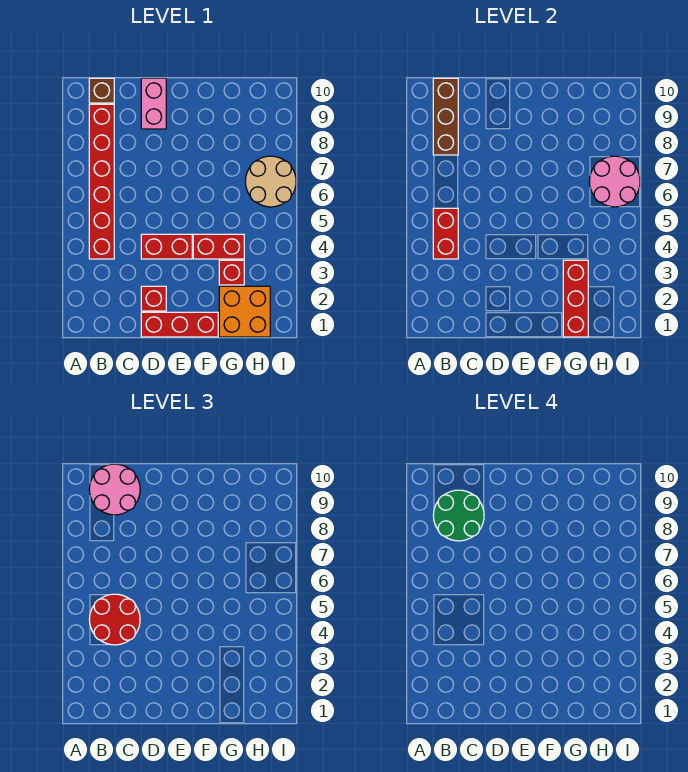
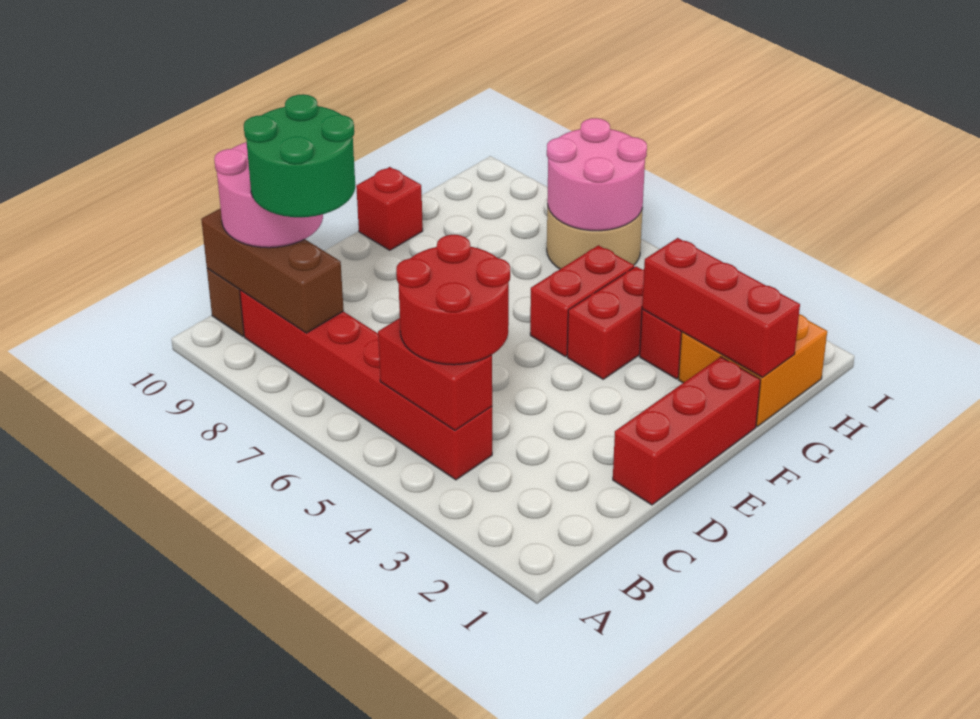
red brick D2 level 1 -> red brick F10 level 1
red brick D4:E4 level 1 -> red brick F5:G5 level 1
pink brick D9:D10 level 1 -> none

